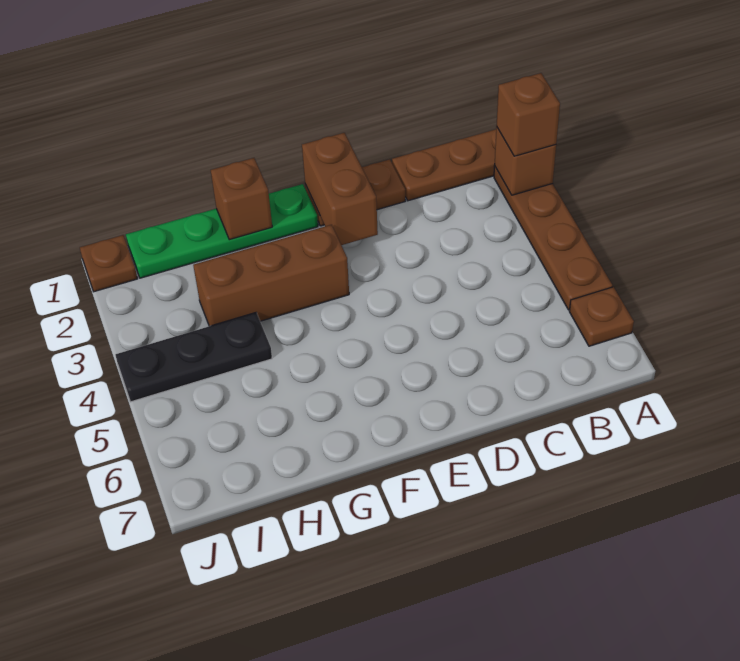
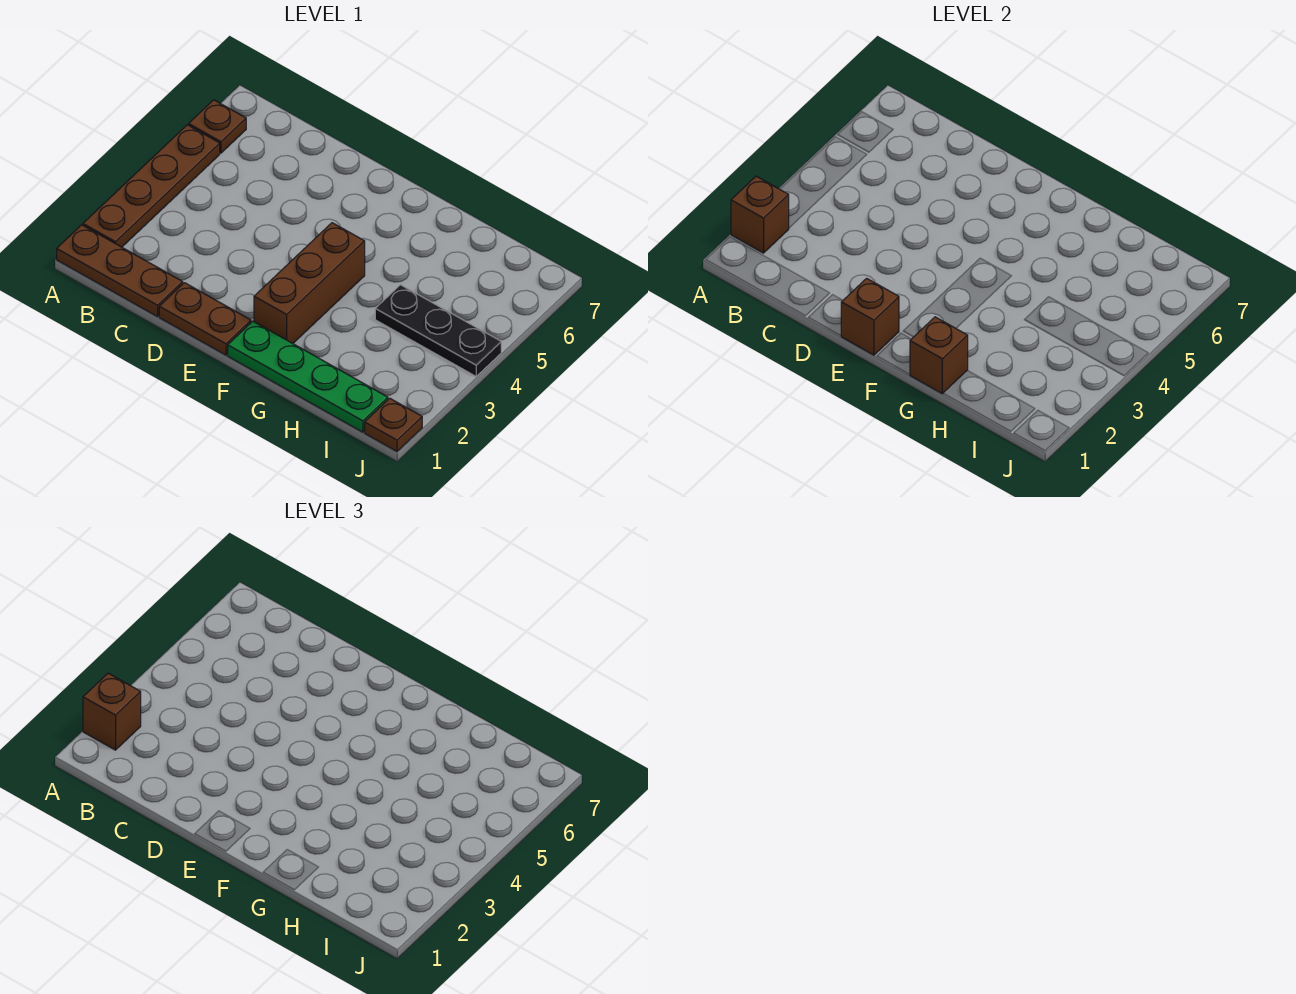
brown brick E1:E2 level 2 -> brown brick E1 level 2
brown brick F3:H3 level 1 -> brown brick F2:F4 level 1

